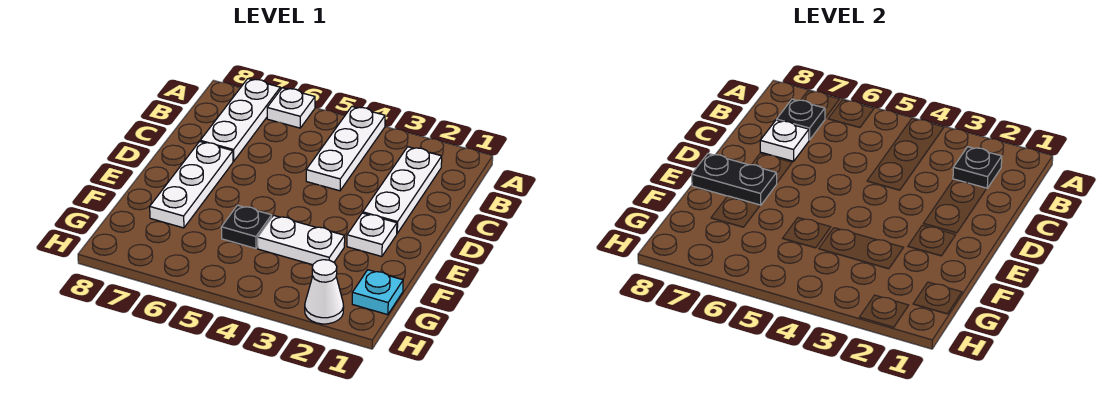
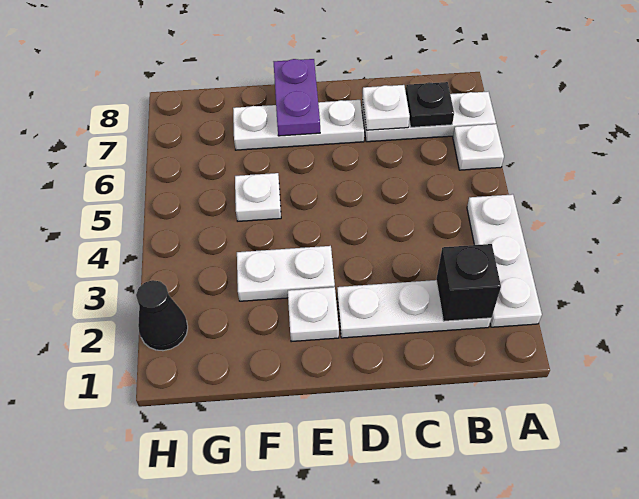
white plate A4:C4 level 1 -> white plate A2:A4 level 1
black plate B2 level 2 -> black brick B2 level 2
black plate E7:E8 level 2 -> purple plate E7:E8 level 2
white plate F3:F4 level 1 -> white plate E3:F3 level 1
black plate F5 level 1 -> white plate F5 level 1
cyan plate G1 level 1 -> none
white cone H2 level 1 -> black cone H2 level 1

